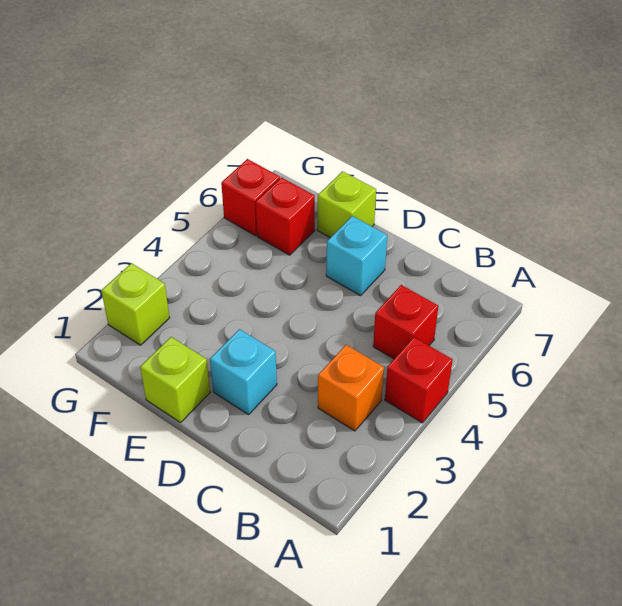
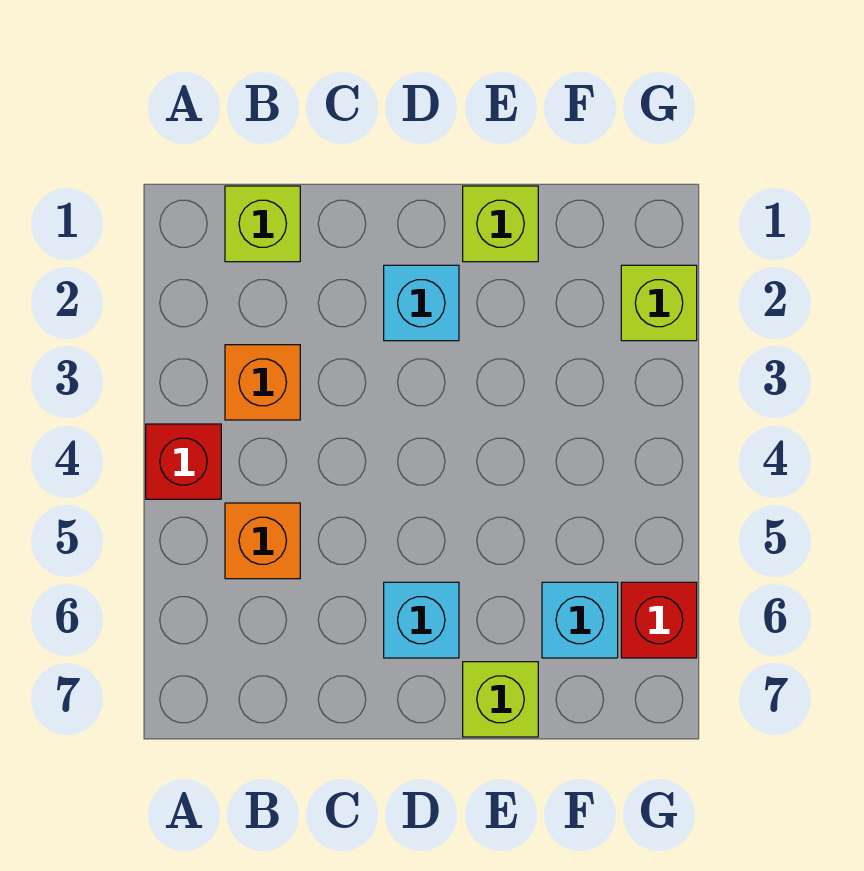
none -> lime brick B1 level 1
red brick B5 level 1 -> orange brick B5 level 1
red brick F6 level 1 -> cyan brick F6 level 1

